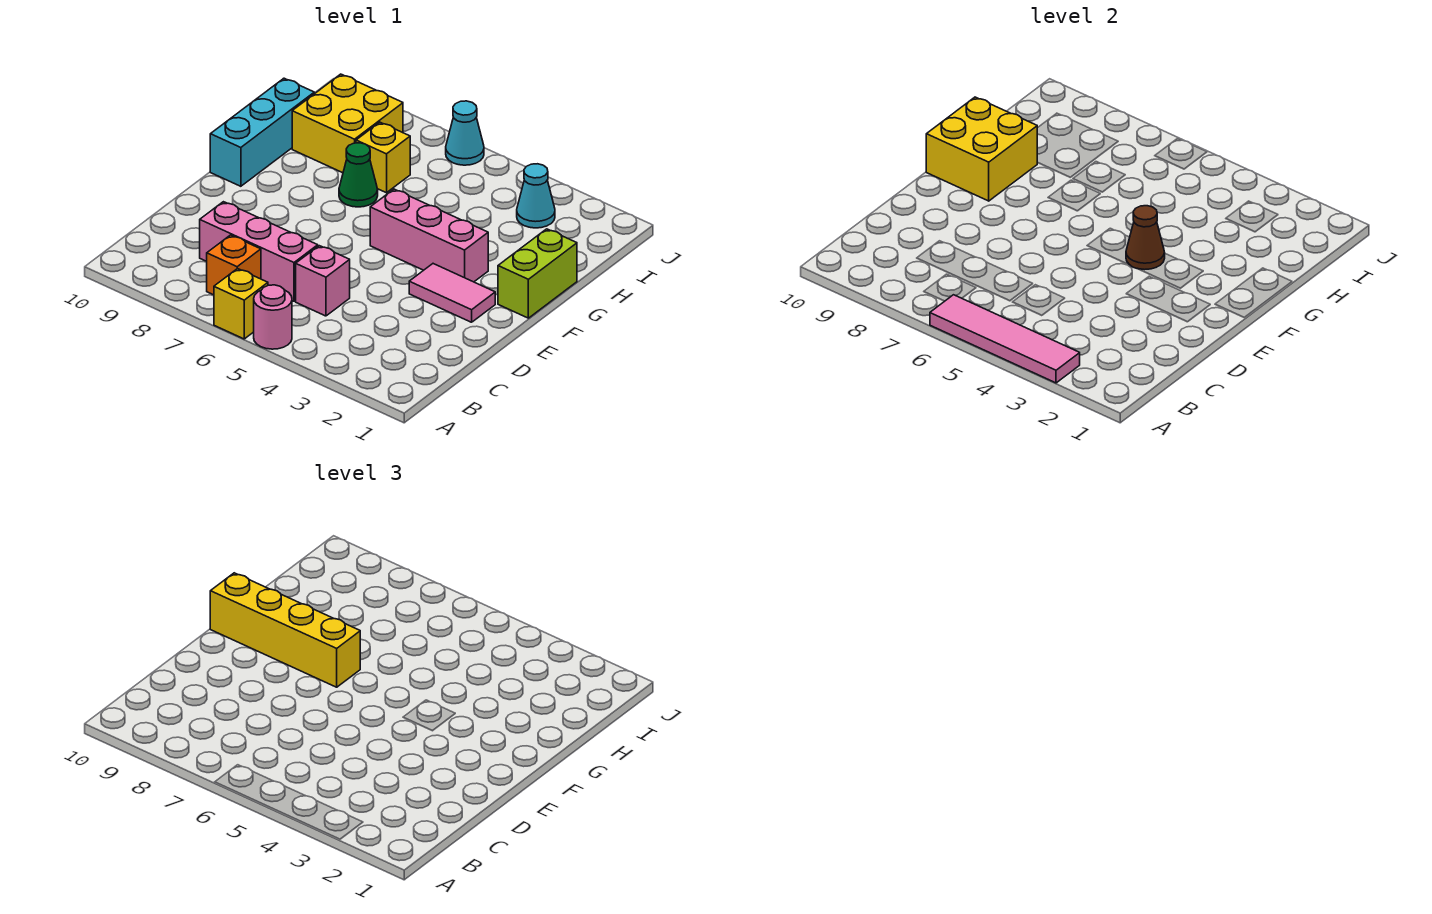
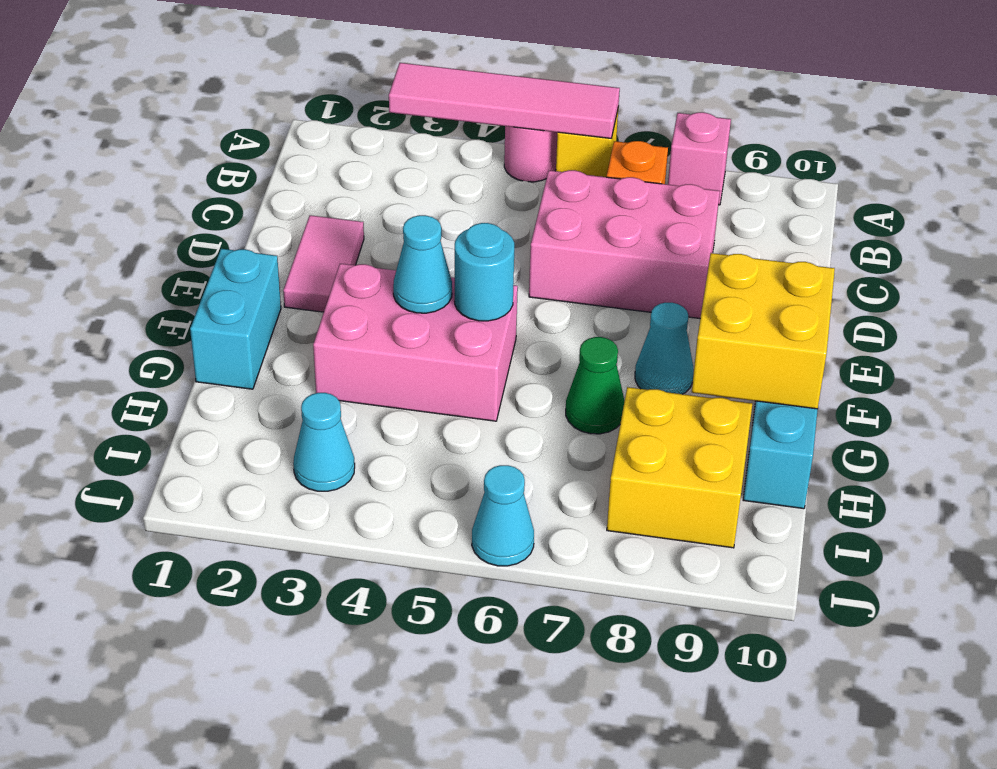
pink brick C5 level 1 -> pink brick A8 level 1
pink brick C6:C8 level 1 -> pink brick C6:D8 level 1
pink tile E2:E3 level 1 -> pink tile D2:E2 level 1
lime brick F1:G1 level 1 -> cyan brick F1:G1 level 1
pink brick F3:F5 level 1 -> pink brick F3:G5 level 1
brown cone F4 level 2 -> cyan cone F4 level 2
none -> cyan round brick F5 level 2
yellow brick F7:F10 level 3 -> none
none -> cyan cone F8 level 1
yellow brick H7 level 1 -> none

